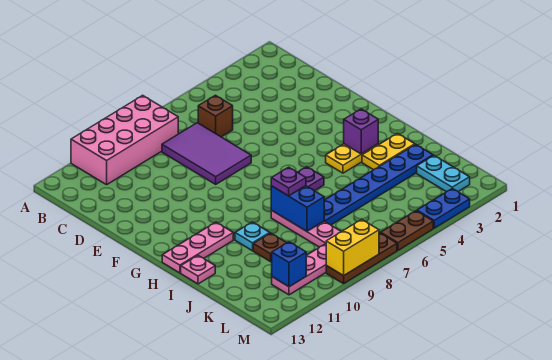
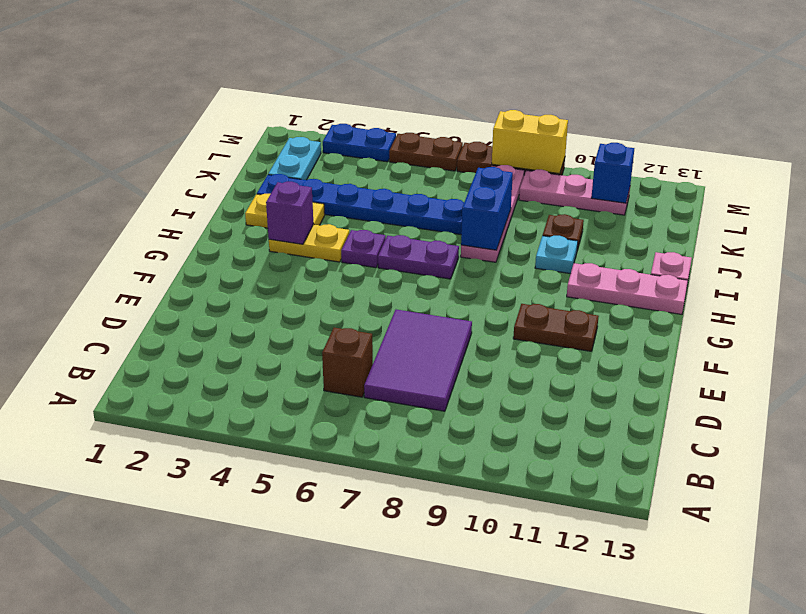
pink brick A8:B11 level 1 -> none
none -> brown plate F10:F11 level 1
purple plate I8 level 3 -> purple plate H5 level 1

